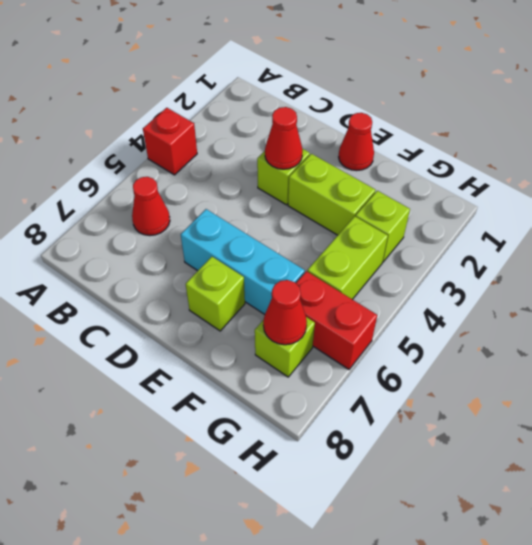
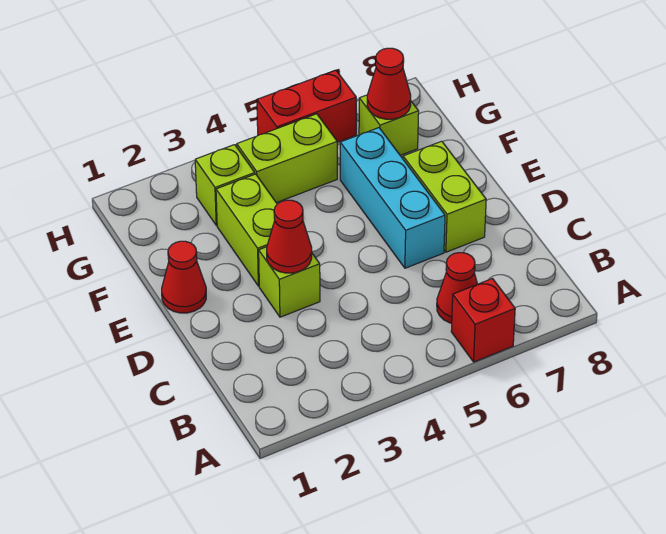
red brick A4 level 1 -> red brick A6 level 1
lime brick E7 level 1 -> lime brick D7:E7 level 1
red brick G6:H6 level 1 -> red brick H5:H6 level 1

